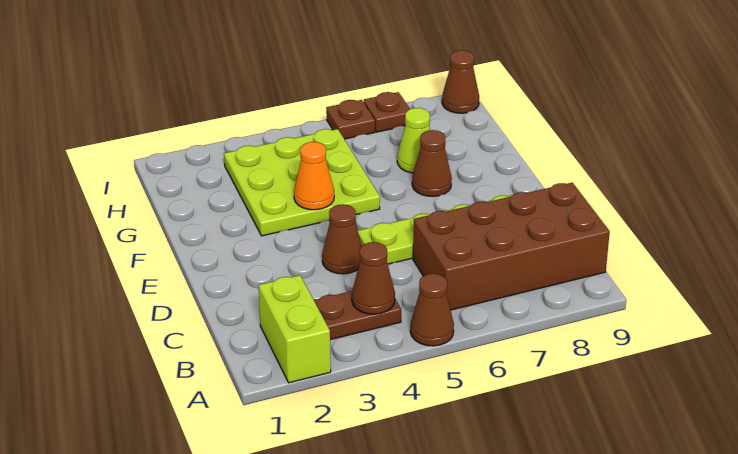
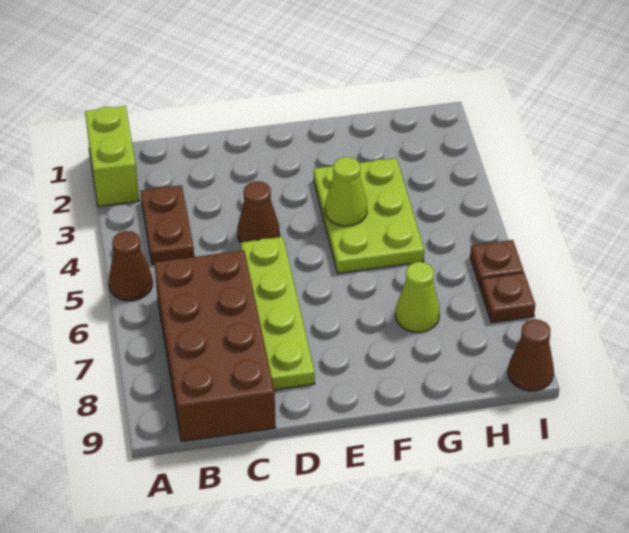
lime brick A2:B2 level 1 -> lime brick A1:A2 level 1
brown cone B4 level 2 -> none
lime plate F3:H5 level 1 -> lime plate F3:G5 level 1
orange cone F4 level 2 -> lime cone F4 level 2
brown cone F7 level 1 -> none

